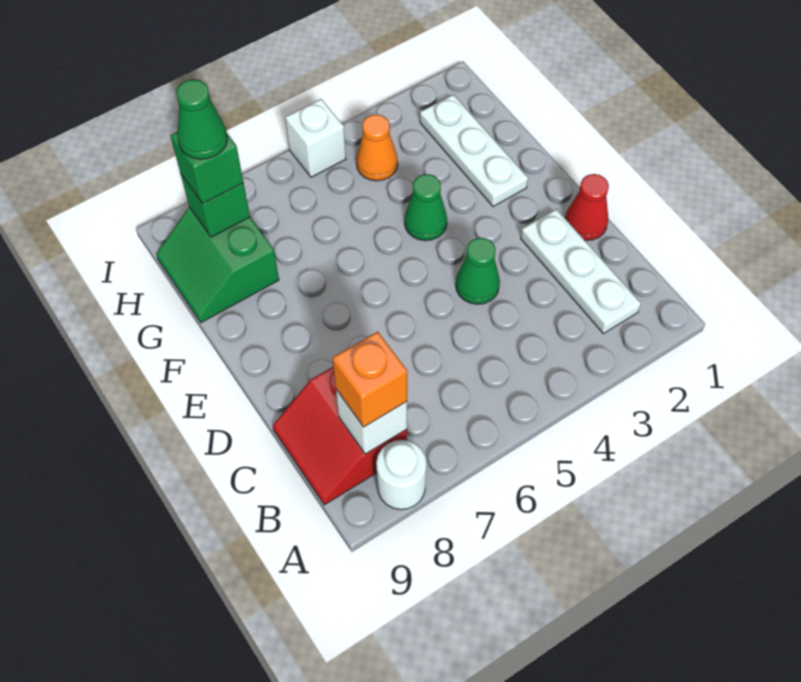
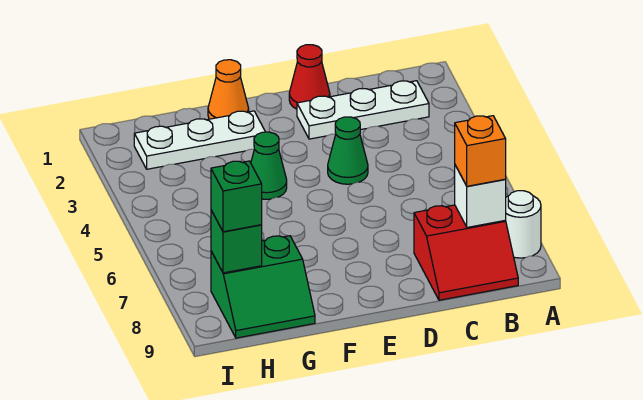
orange cone H4 level 1 -> orange cone F1 level 1
green cone H8 level 4 -> none
white brick I5 level 1 -> none

